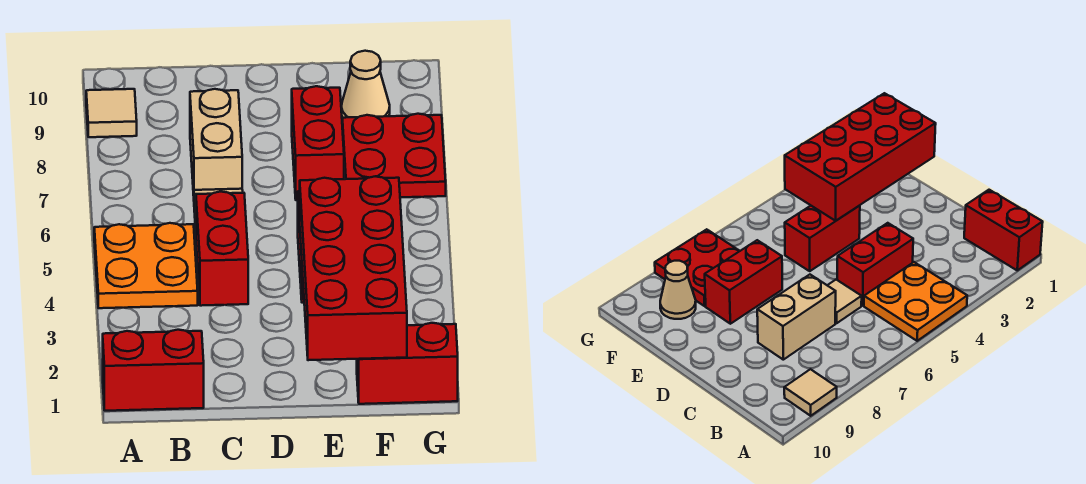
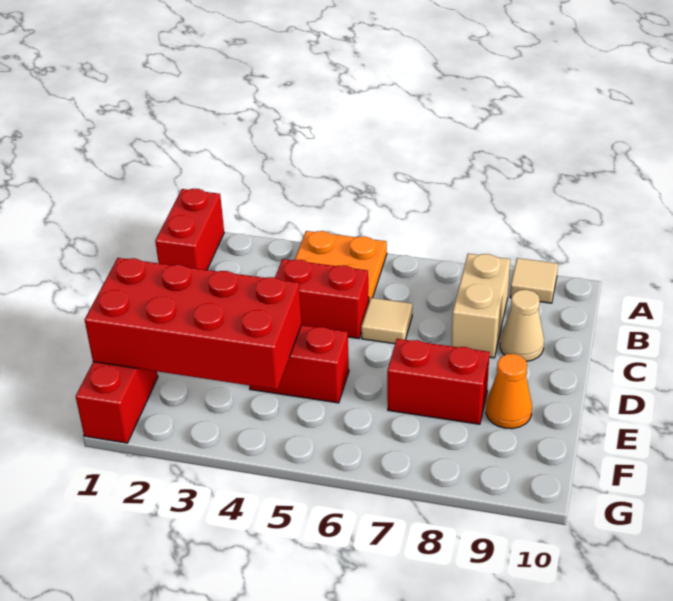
tan brick C7:C8 level 1 -> tan brick B8:C8 level 1
none -> orange cone E9 level 1
red plate F7:G8 level 1 -> none
tan cone F9 level 1 -> tan cone C9 level 1

